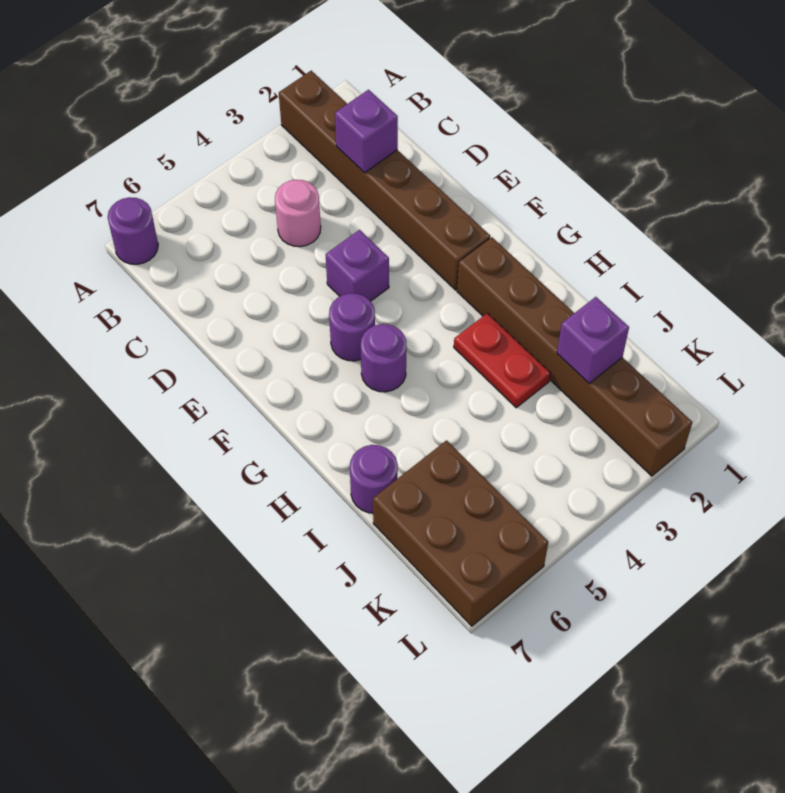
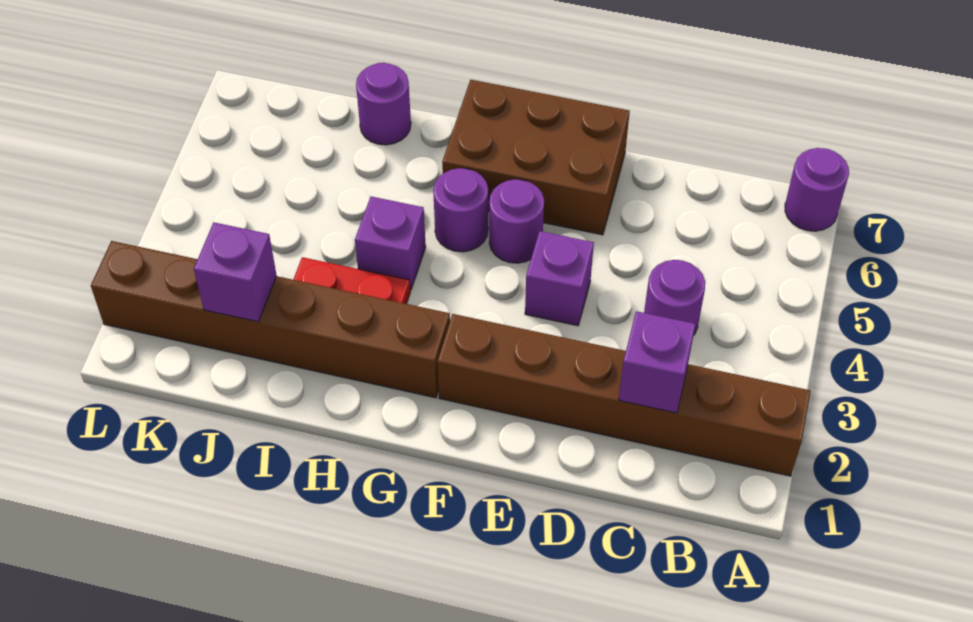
pink round brick C4 level 1 -> purple round brick C4 level 1
none -> purple brick H4 level 1
brown brick J6:L7 level 1 -> brown brick E6:G7 level 1

